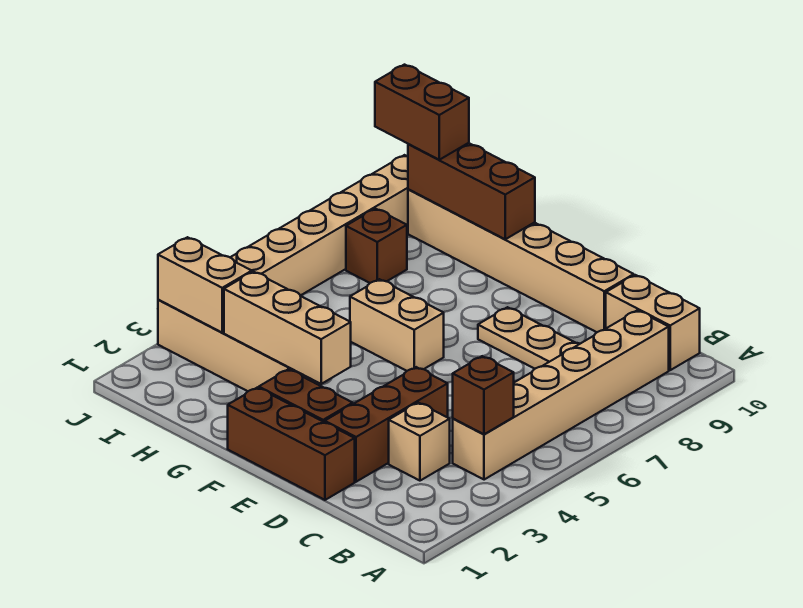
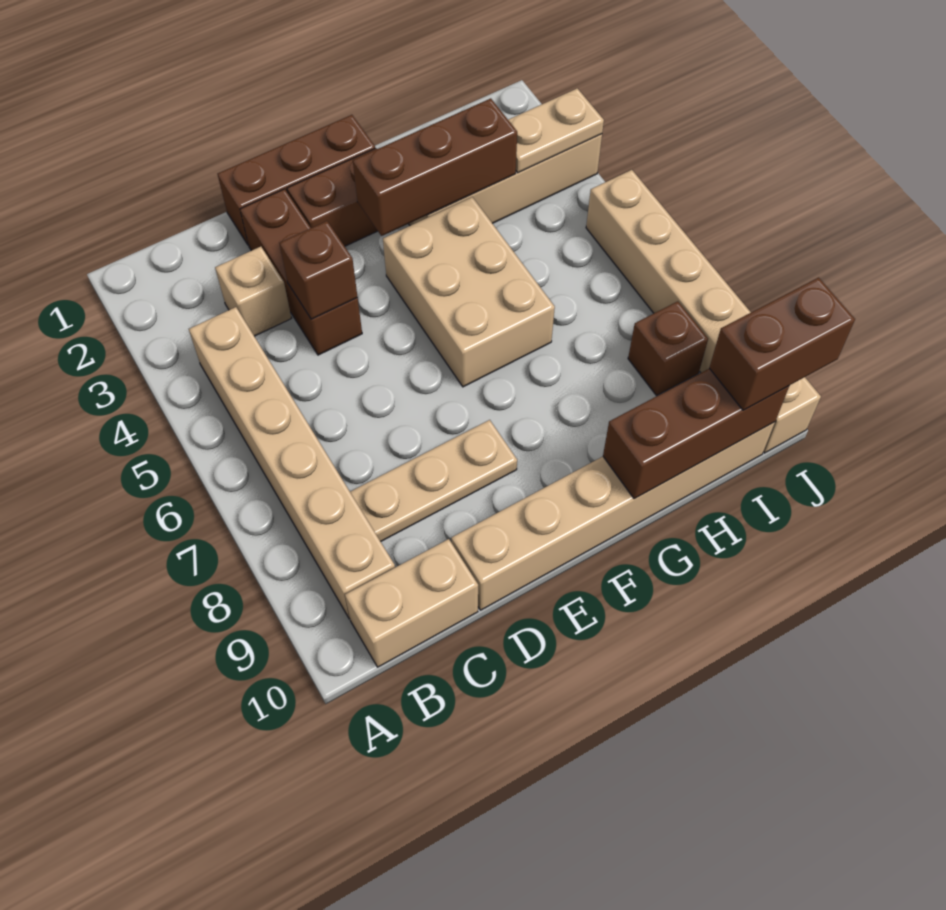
brown brick B4 level 2 -> brown brick D4 level 2
tan brick F3:H3 level 2 -> brown brick F3:H3 level 2
tan brick F6:G6 level 1 -> tan brick F4:G6 level 1
tan brick I3:J3 level 2 -> tan plate I3:J3 level 2

